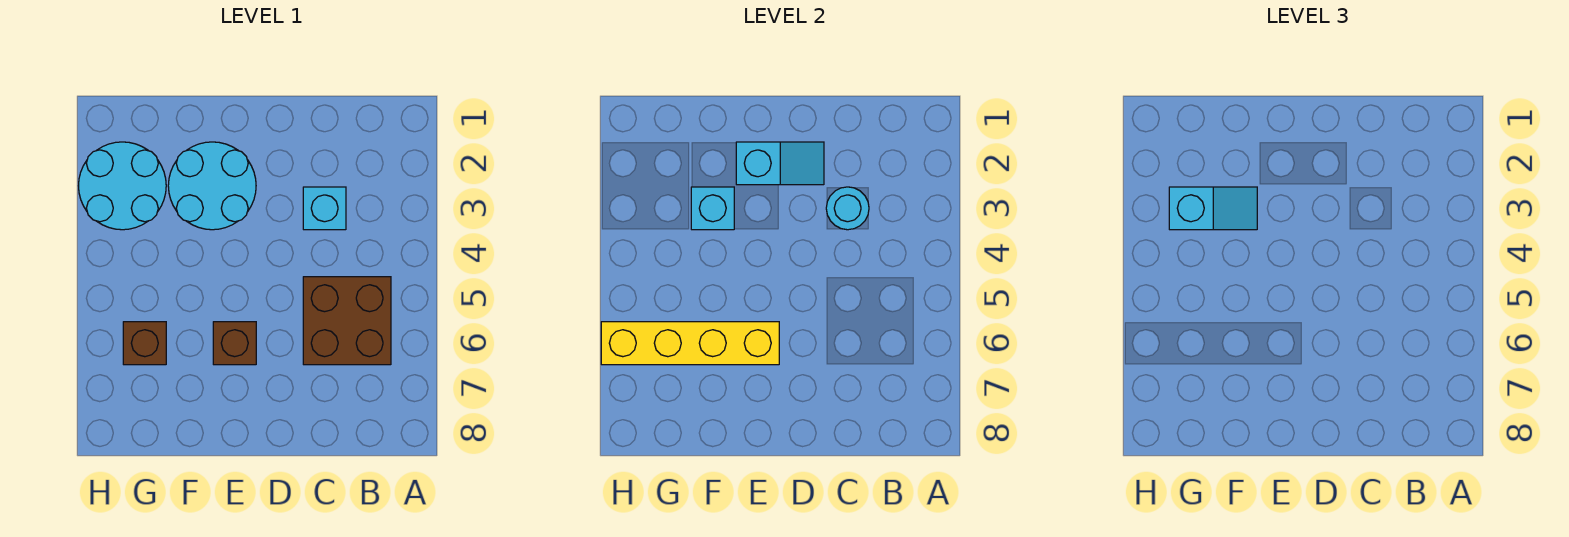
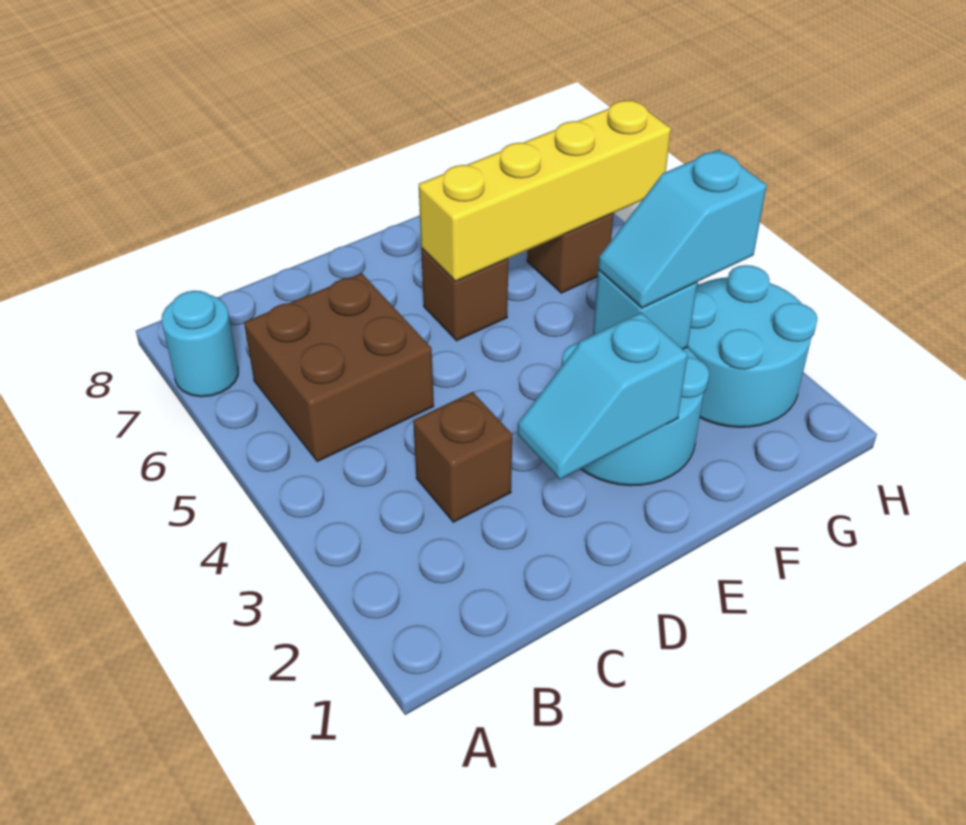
cyan brick C3 level 1 -> brown brick C3 level 1
cyan round brick C3 level 2 -> cyan round brick A7 level 1

